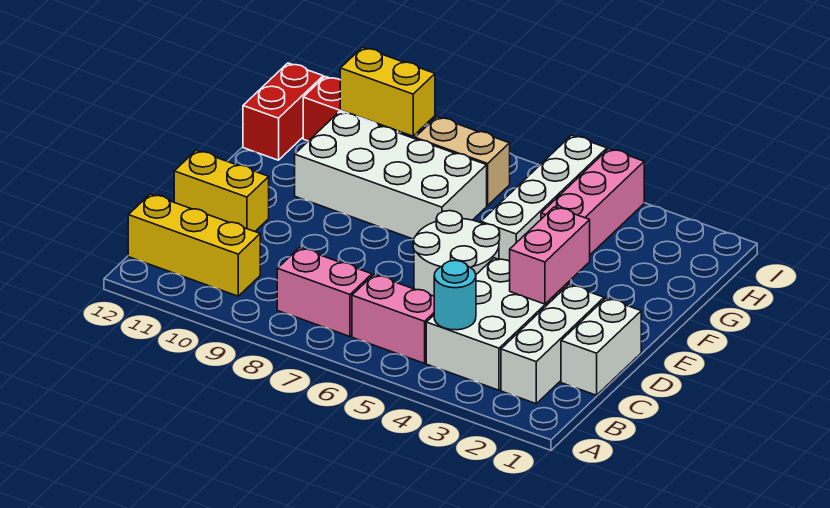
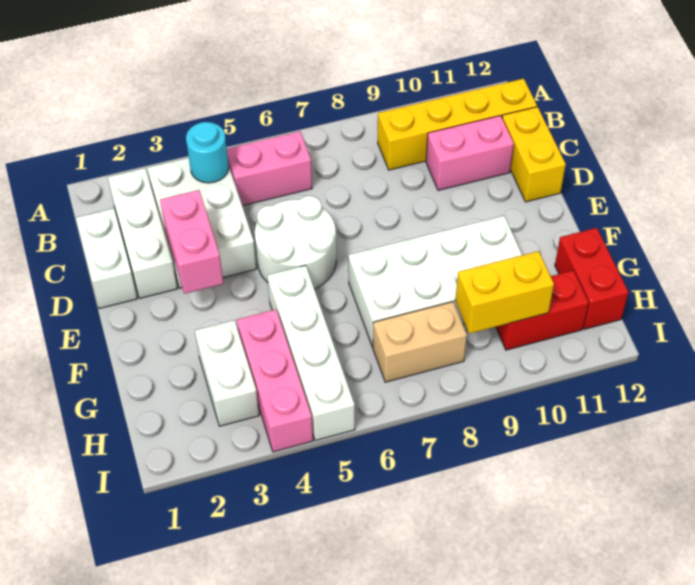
pink brick B7:B8 level 1 -> pink brick C10:C11 level 1
yellow brick B10:B12 level 1 -> yellow brick B9:B12 level 1
yellow brick D11:D12 level 1 -> yellow brick C12:D12 level 1
none -> white brick G3:H3 level 1

